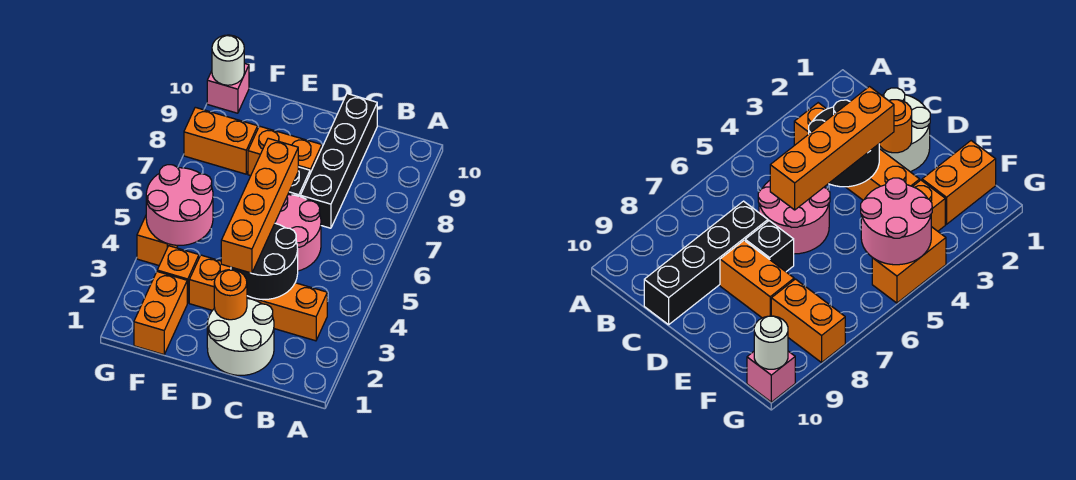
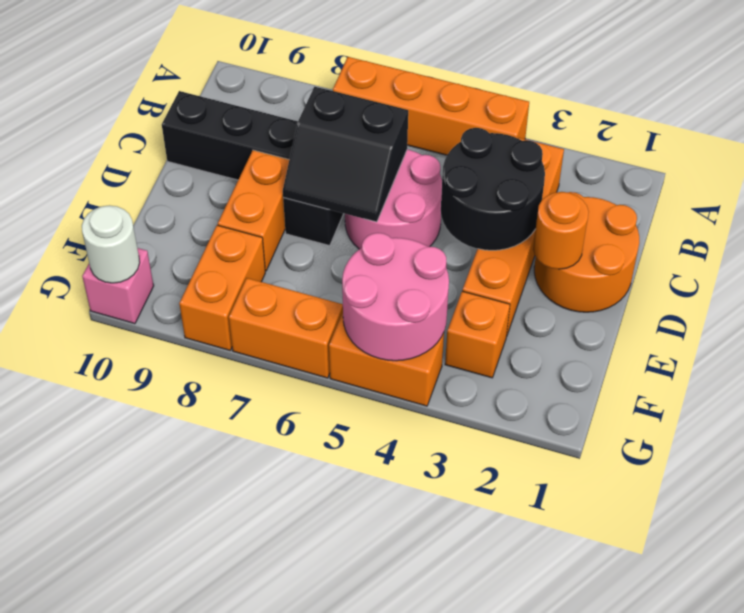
white round brick C1:D2 level 1 -> orange round brick C1:D2 level 1
none -> black slope C6:D7 level 2 top C
orange brick D3:D6 level 3 -> orange brick A4:A7 level 1
orange brick F1:F2 level 1 -> orange brick G6:G7 level 1

